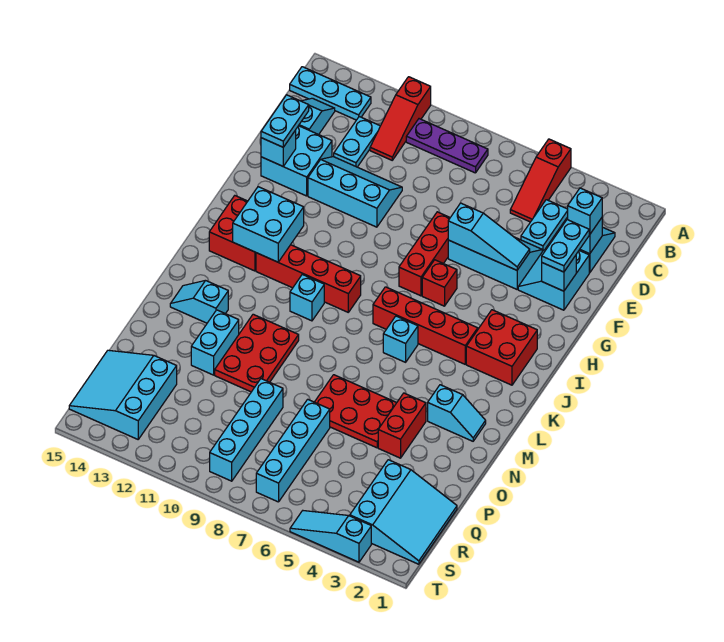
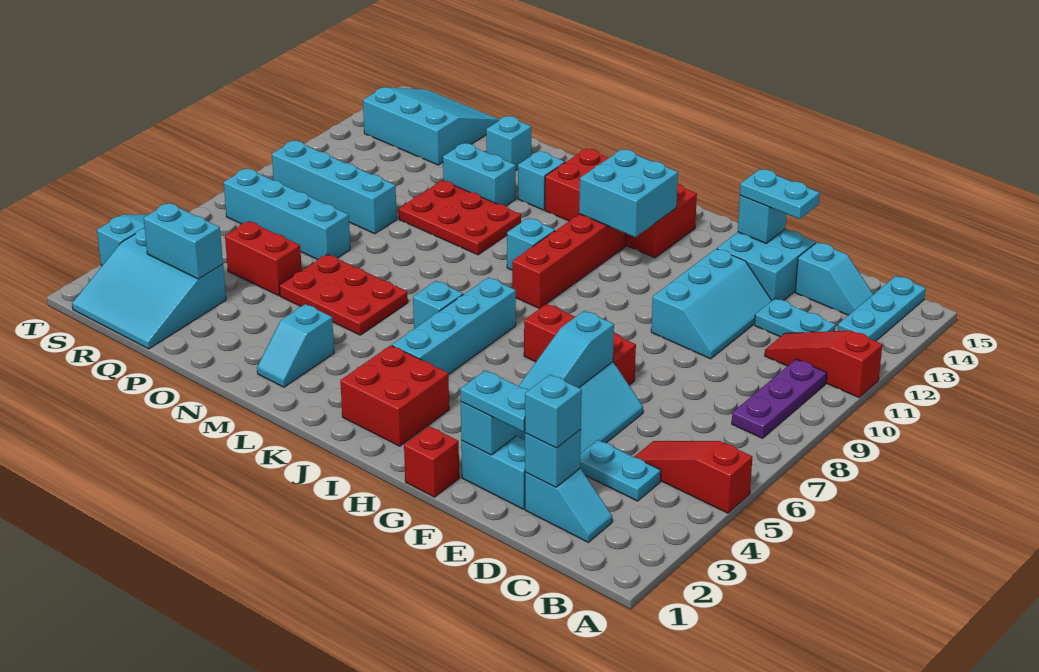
red brick H6 level 1 -> red brick G1 level 1
red brick I13:J14 level 1 -> red brick I13:L14 level 1
red brick J4:J7 level 1 -> cyan brick J4:J7 level 1
red brick N4:O4 level 1 -> red brick P5:Q5 level 1
red plate N5:O7 level 1 -> red plate M5:O6 level 1
none -> cyan brick O14 level 1
none -> cyan brick Q3:R3 level 2

